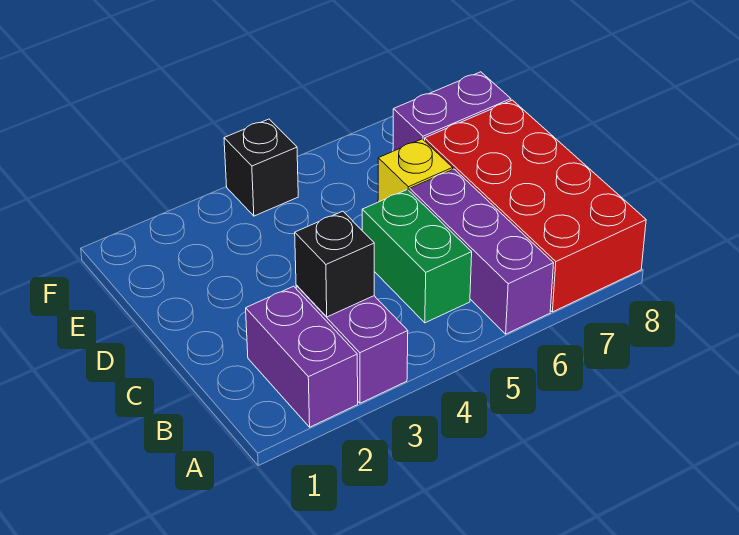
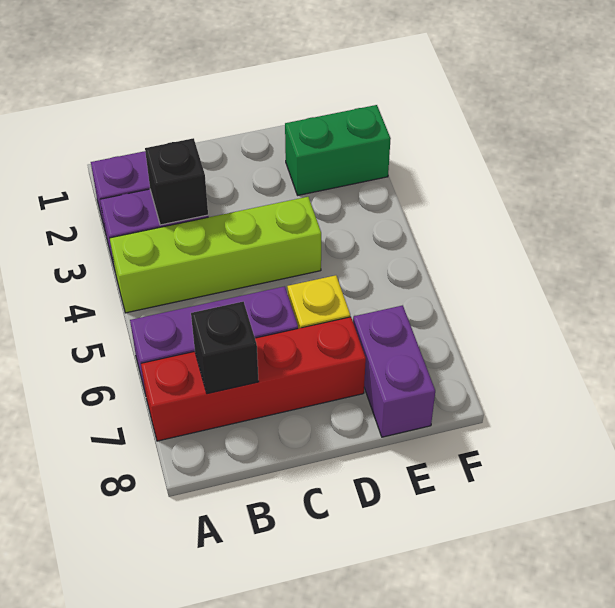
none -> lime brick A4:D4 level 1
red brick A7:D8 level 1 -> red brick A7:D7 level 1
green brick B5:C5 level 1 -> green brick E2:F2 level 1
black brick F4 level 1 -> black brick B7 level 2

